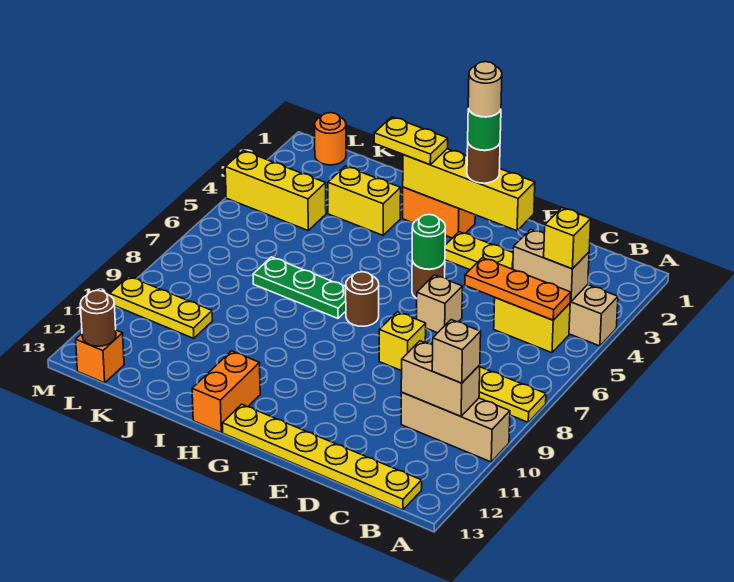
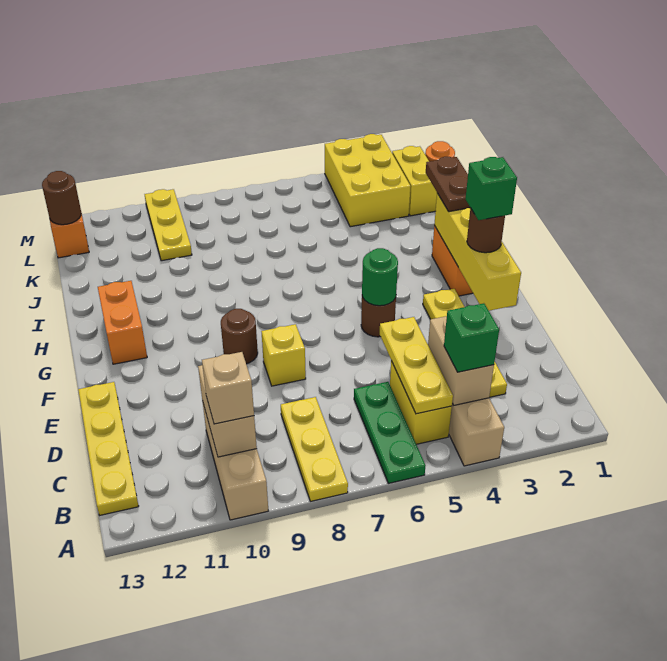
yellow brick B4 level 3 -> green brick B4 level 3
orange plate B5:D5 level 2 -> yellow plate B5:D5 level 2
yellow plate B13:G13 level 1 -> yellow plate B13:E13 level 1
tan brick E6 level 1 -> none
green round brick F2 level 4 -> green brick F2 level 4
tan round brick F2 level 5 -> none
brown round brick G7 level 1 -> brown round brick F9 level 1
yellow plate H2:I2 level 3 -> brown plate H2:I2 level 3
green plate H7:J7 level 1 -> green plate A6:C6 level 1
orange brick H12:H13 level 1 -> orange brick G12:H12 level 1
yellow brick I3:J3 level 1 -> yellow brick K2:L2 level 1
yellow brick K4:M4 level 1 -> yellow brick K3:M4 level 1

